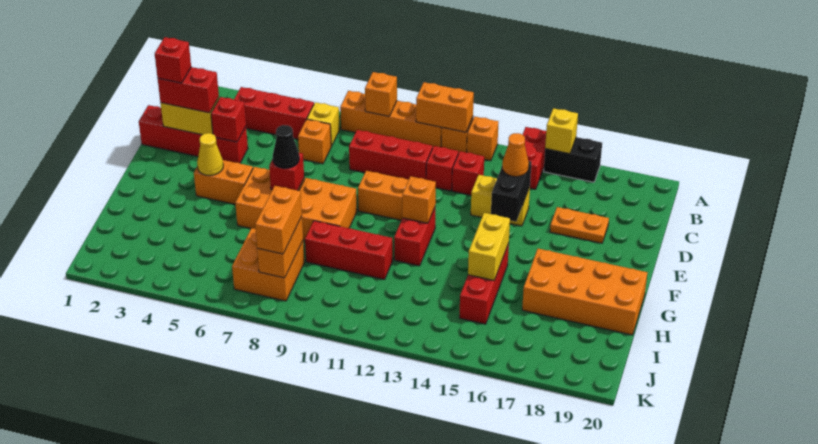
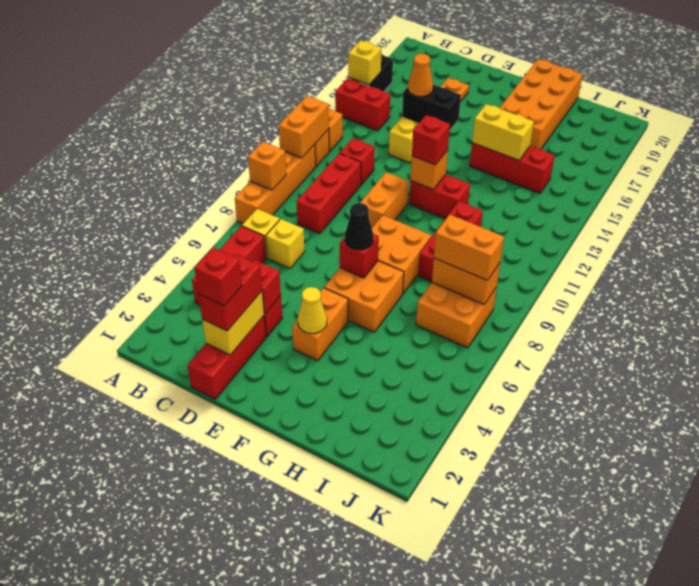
orange brick C7 level 1 -> yellow brick C7 level 1
red brick C13 level 1 -> red brick F12 level 3

